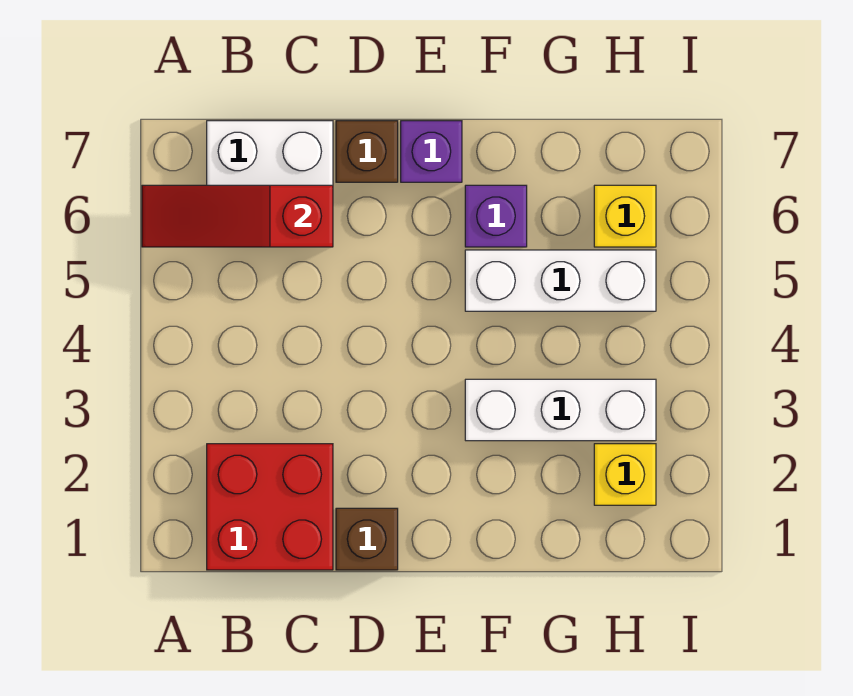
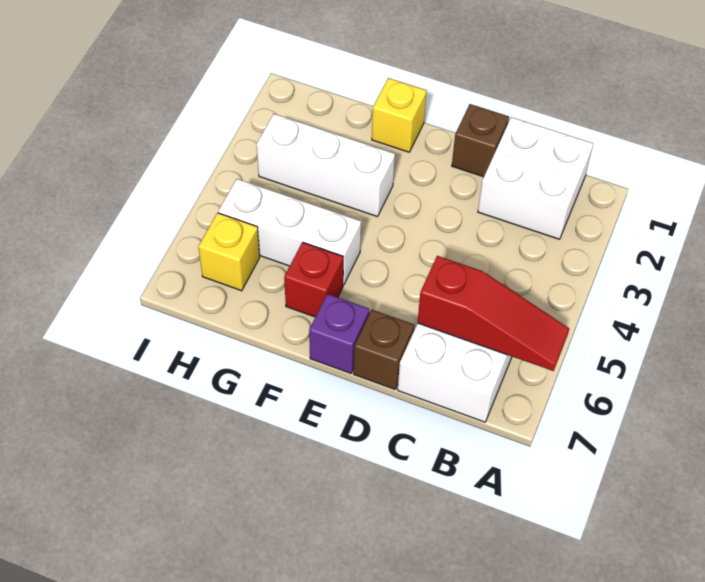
red brick B1:C2 level 1 -> white brick B1:C2 level 1
purple brick F6 level 1 -> red brick F6 level 1
yellow brick H2 level 1 -> yellow brick F1 level 1

